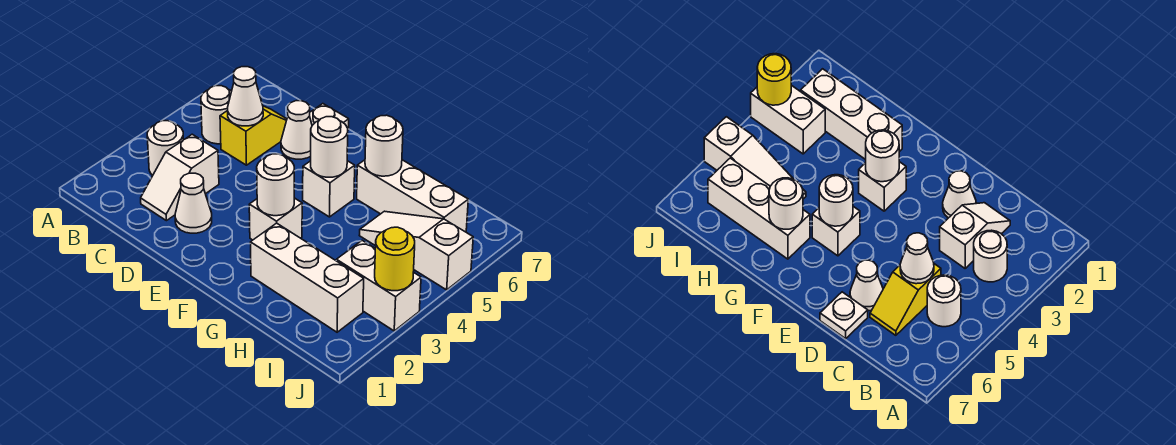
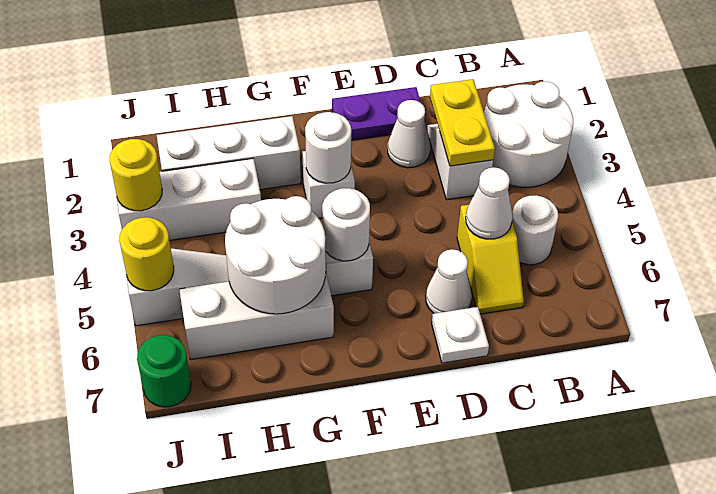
white round brick B3 level 1 -> white round brick A2:B3 level 1
none -> yellow plate C2:C3 level 2
none -> purple plate D1:E1 level 1
white round brick G6 level 2 -> white round brick G5:H6 level 2
white brick I3:J3 level 1 -> white brick H3:J3 level 1
none -> yellow round brick J5 level 2
none -> green round brick J7 level 1

